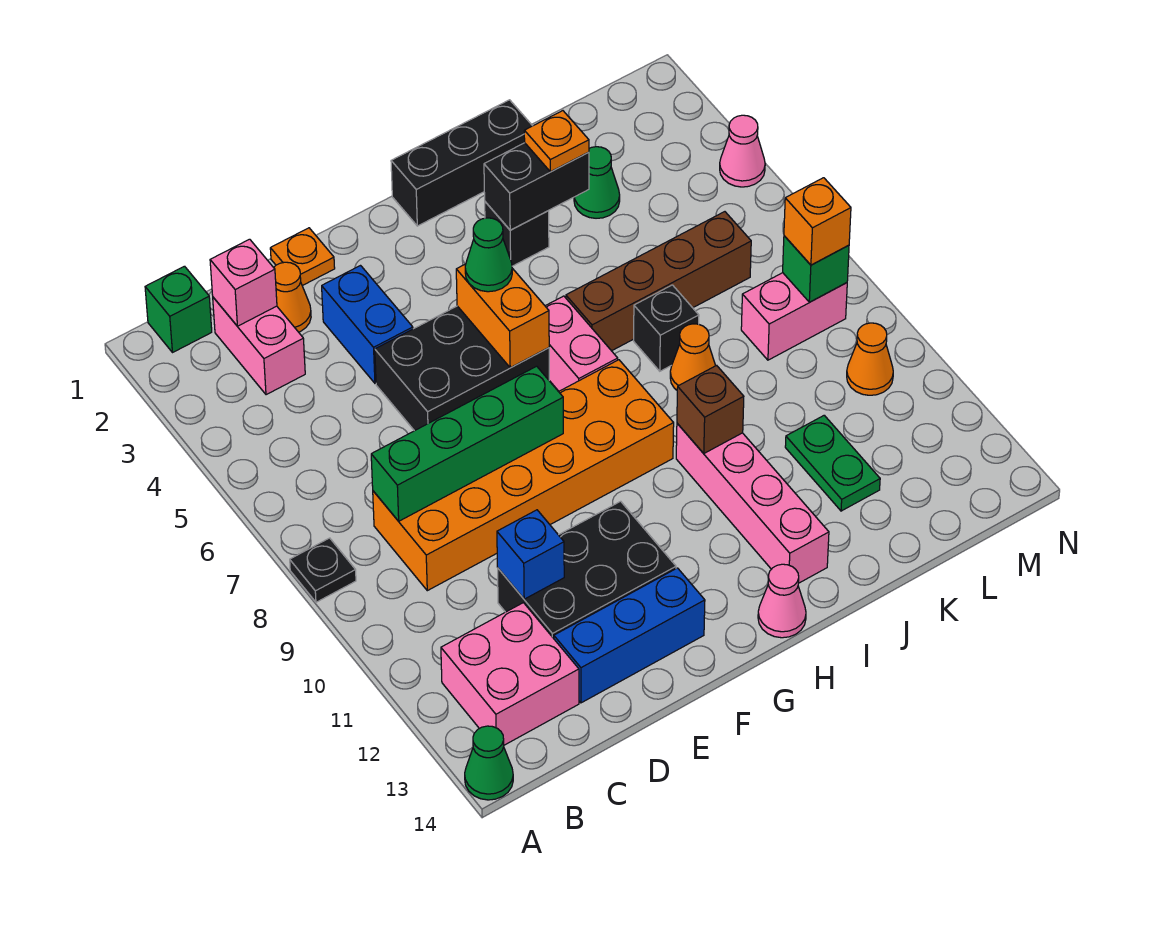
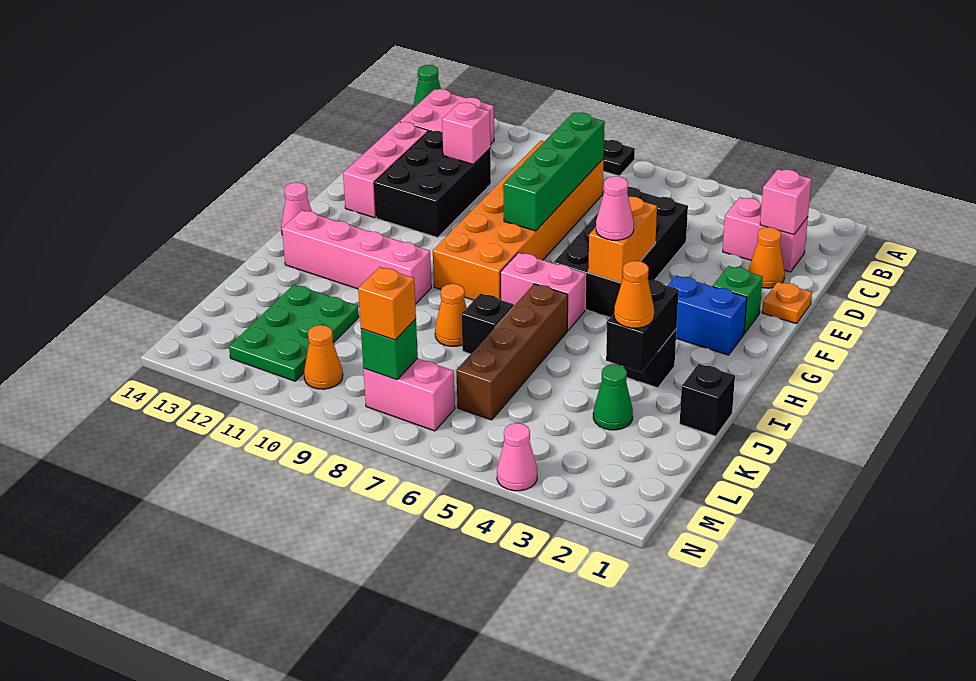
green brick B1 level 1 -> green brick F2 level 1
blue brick D11 level 2 -> pink brick D11 level 2
blue brick D13:F13 level 1 -> pink brick D13:F13 level 1
blue brick E3:E4 level 1 -> blue brick G2:G3 level 1
black brick E5:G6 level 1 -> black brick D5:G6 level 1
orange brick G5:G6 level 2 -> orange brick F5:G5 level 2
green cone G5 level 3 -> pink cone G5 level 3
black brick H1:J1 level 1 -> black brick J1 level 1
brown brick I10 level 2 -> none
orange plate J3 level 3 -> orange cone J3 level 3
green plate K11:K12 level 1 -> green plate K11:M12 level 1
pink brick L8:M8 level 1 -> pink brick M7:M8 level 1

